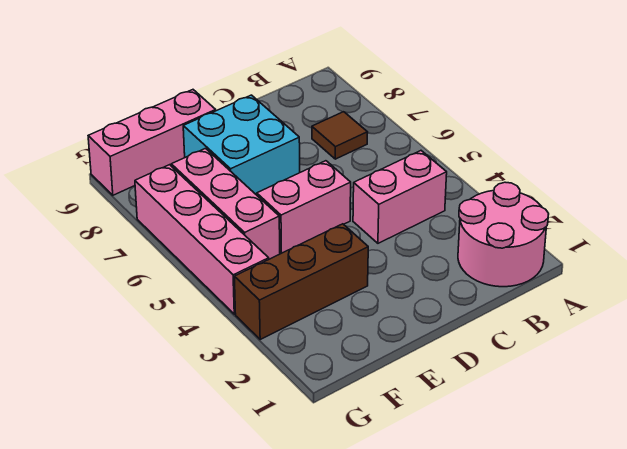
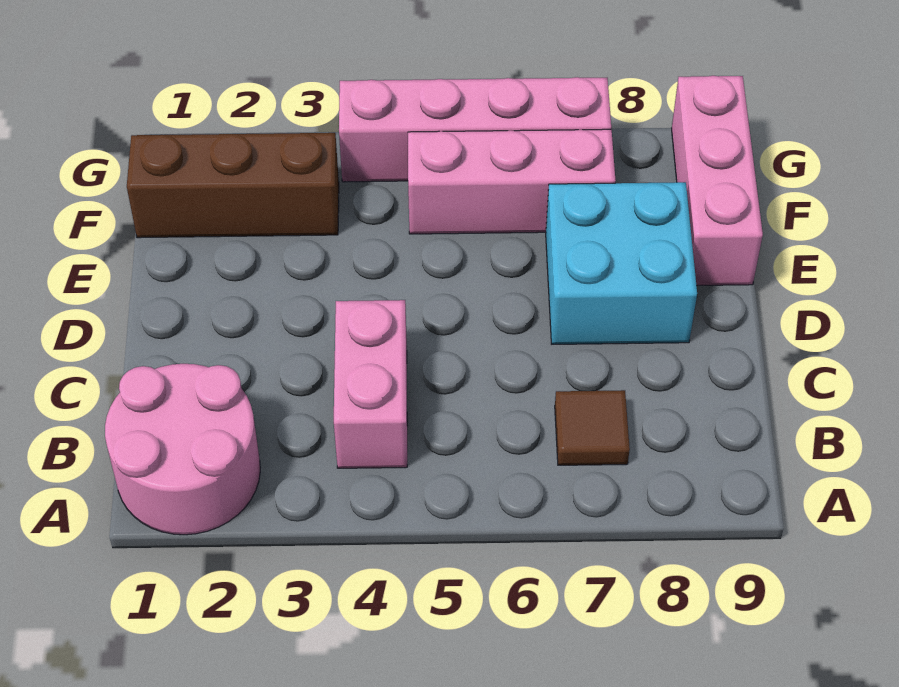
pink brick D5:E5 level 1 -> none
brown brick E3:G3 level 1 -> brown brick F1:F3 level 1

